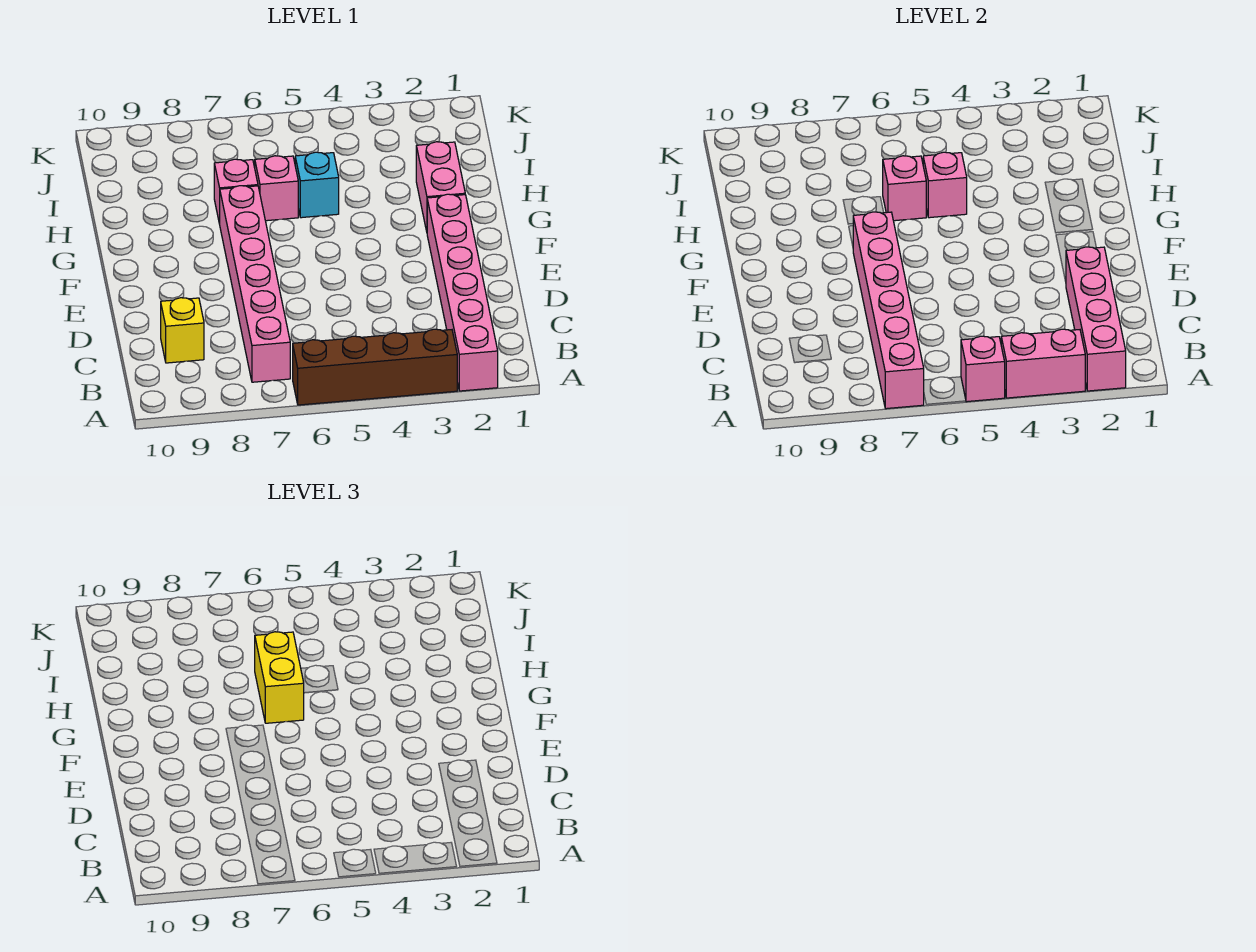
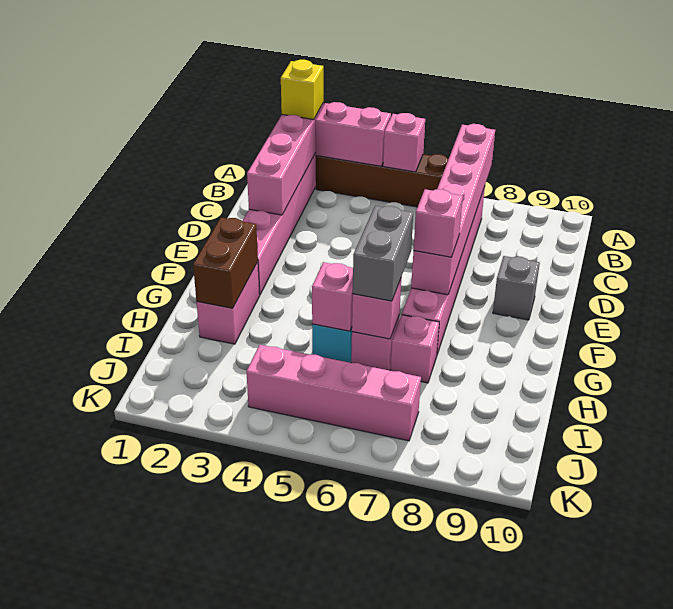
yellow brick C9 level 1 -> yellow brick A2 level 3
none -> grey brick E9 level 1
none -> pink brick F7 level 3
none -> brown brick G2:H2 level 2
yellow brick G6:H6 level 3 -> grey brick G6:H6 level 3
none -> pink brick J4:J7 level 1

